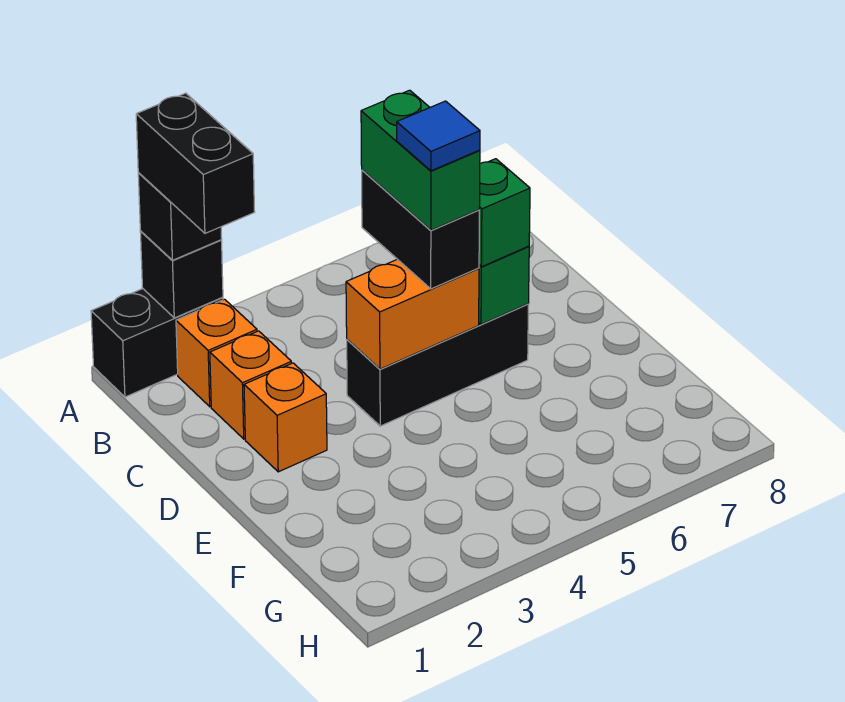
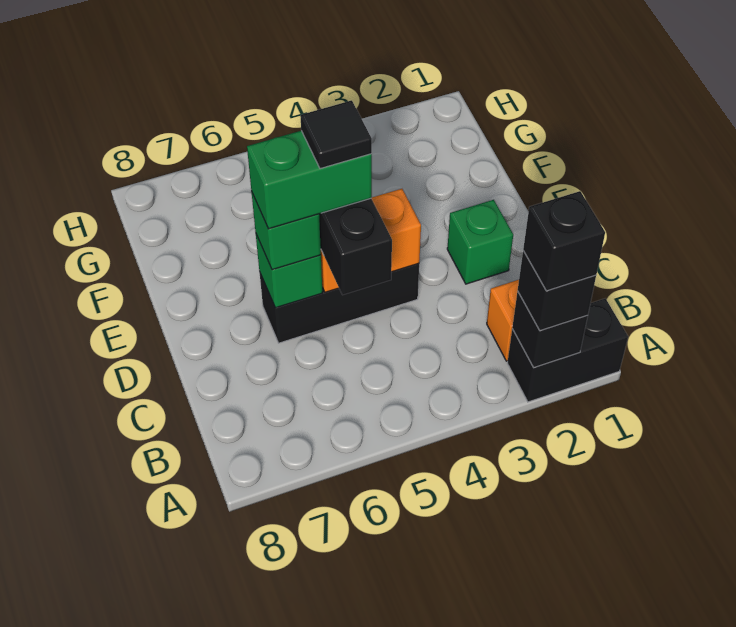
black brick A2:B2 level 4 -> black brick A2 level 4
orange brick C2 level 1 -> none
green brick C5:D5 level 4 -> green brick D5:D6 level 4
orange brick D2 level 1 -> green brick D2 level 1
blue tile D5 level 5 -> black tile D5 level 5

